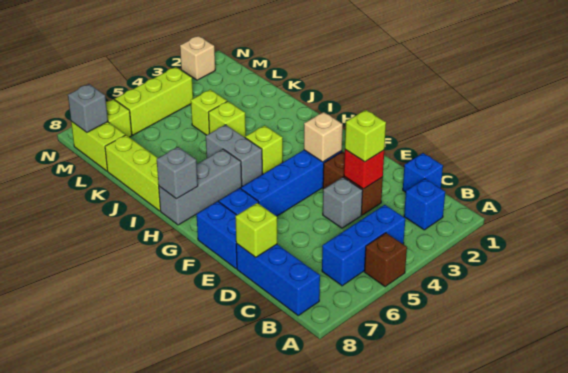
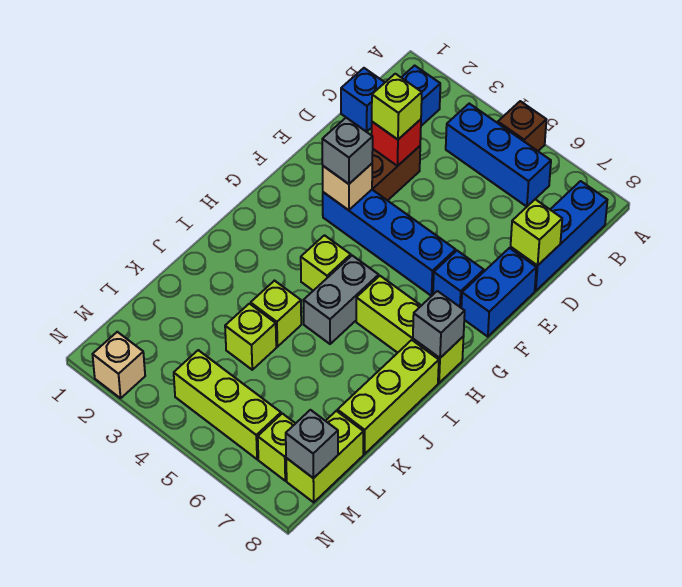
grey brick D4 level 1 -> grey brick F3 level 3
grey brick H6:H8 level 1 -> lime brick H6:H8 level 1

